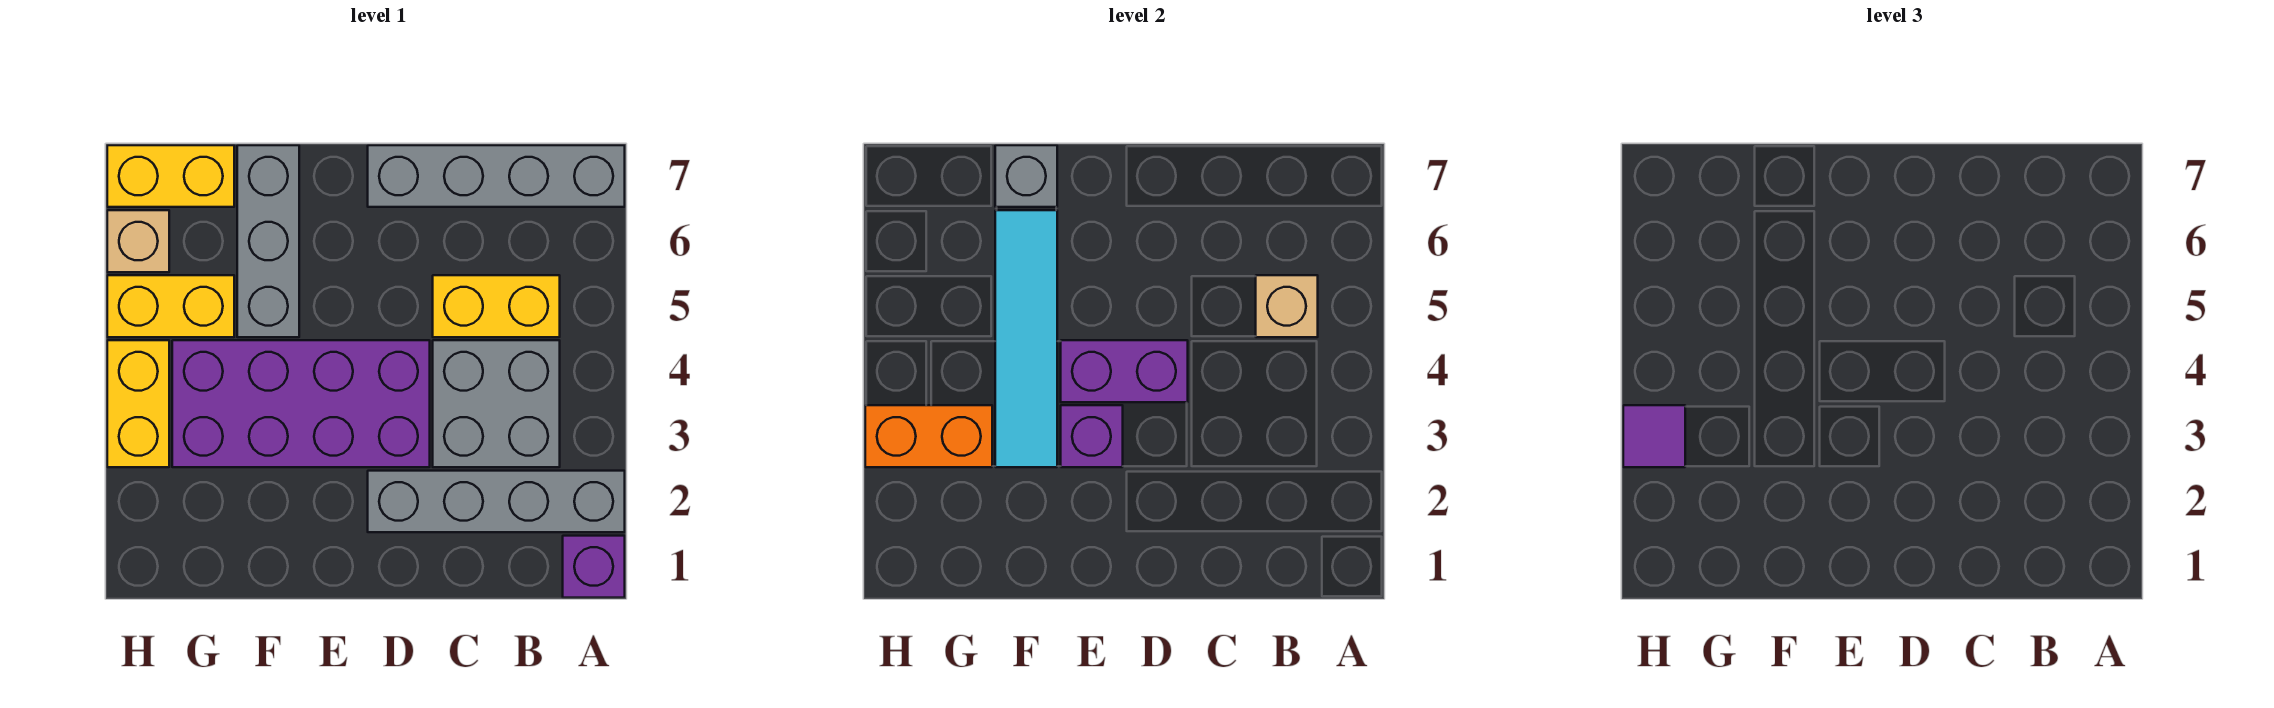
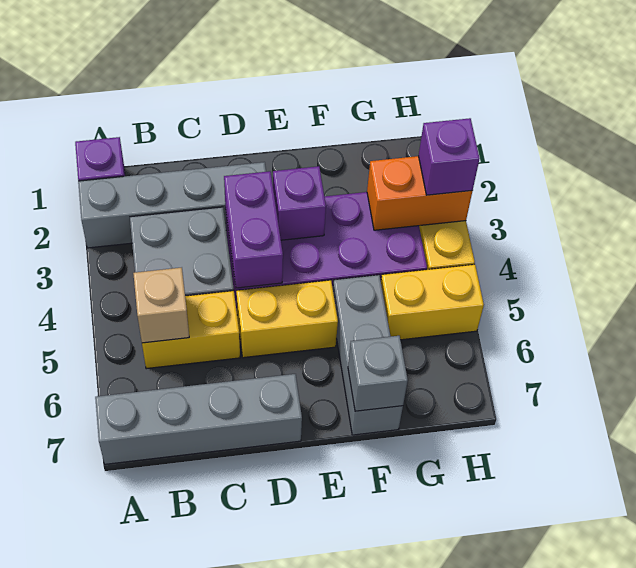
purple brick D4:E4 level 2 -> purple brick D3:D4 level 2
cyan tile F3:F6 level 2 -> none
yellow brick G7:H7 level 1 -> yellow brick D5:E5 level 1
purple tile H3 level 3 -> purple brick H3 level 3
tan brick H6 level 1 -> none

